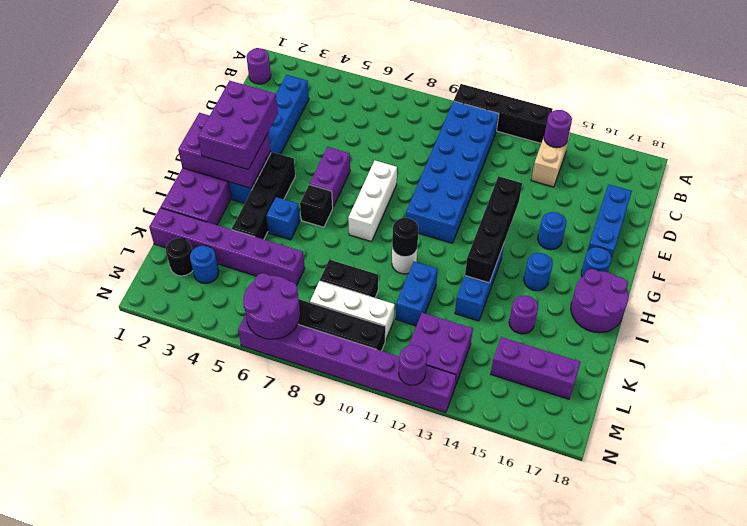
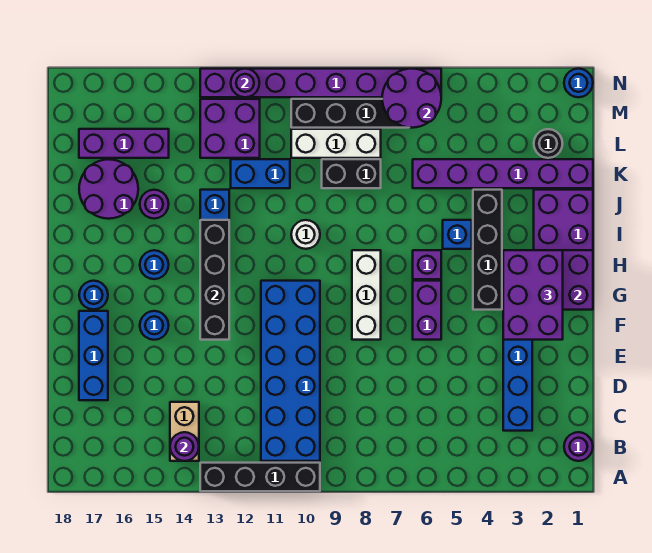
black brick H6 level 1 -> purple brick H6 level 1
purple round brick H17:I18 level 1 -> purple round brick J16:K17 level 1
black round brick I10 level 2 -> none
blue brick J11:K11 level 1 -> blue brick K11:K12 level 1
blue round brick L3 level 1 -> blue round brick N1 level 1

